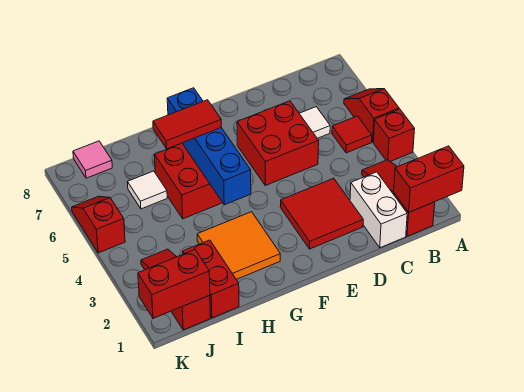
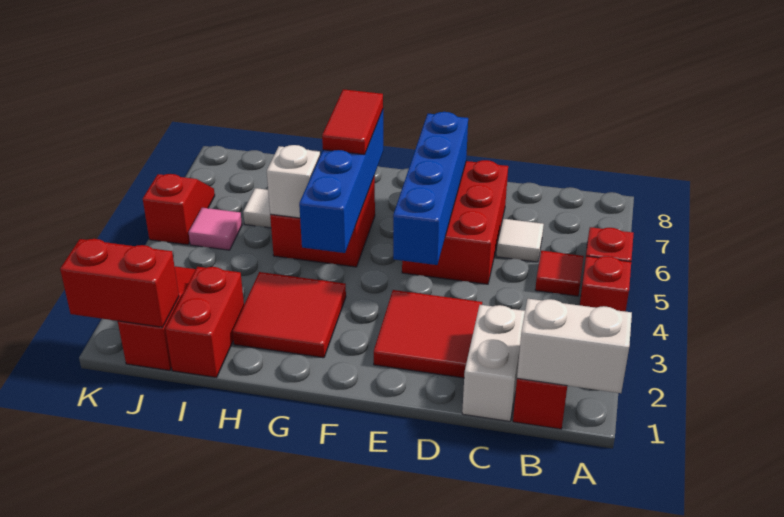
red brick A1:B1 level 2 -> white brick A1:B1 level 2
red brick D5:E6 level 1 -> red brick D5:E7 level 1
none -> blue brick E4:E7 level 2
orange tile G2:H3 level 1 -> red tile G2:H3 level 1
red tile G6:H6 level 3 -> red tile G6:G7 level 3
none -> white brick H5 level 2
pink tile J8 level 1 -> pink tile J5 level 1

